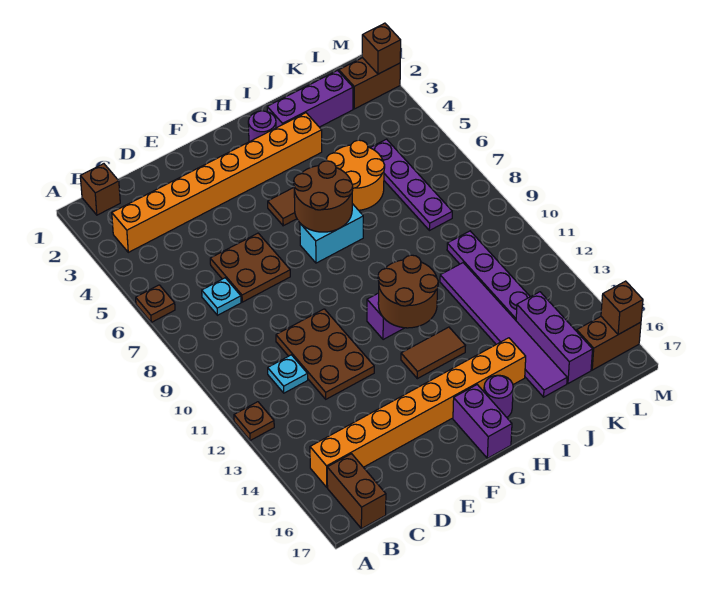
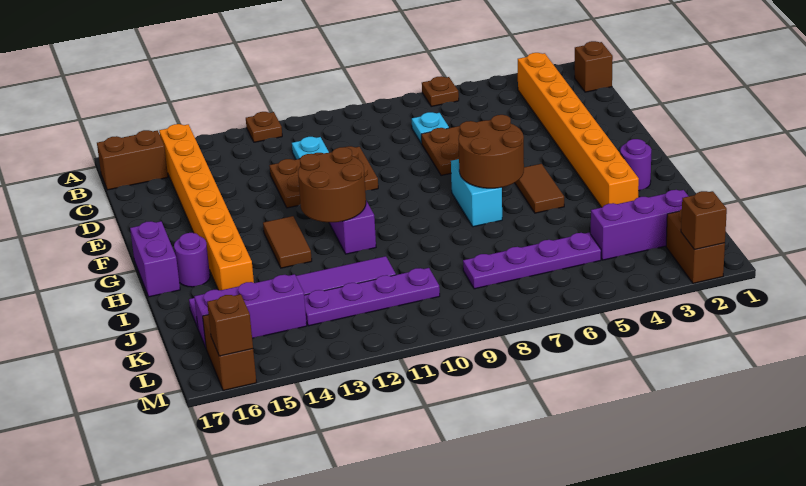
purple brick G16:G17 level 1 -> purple brick G17:H17 level 1
purple brick I2:K2 level 1 -> purple brick K2:K4 level 1
orange round brick I5:J6 level 1 -> none

